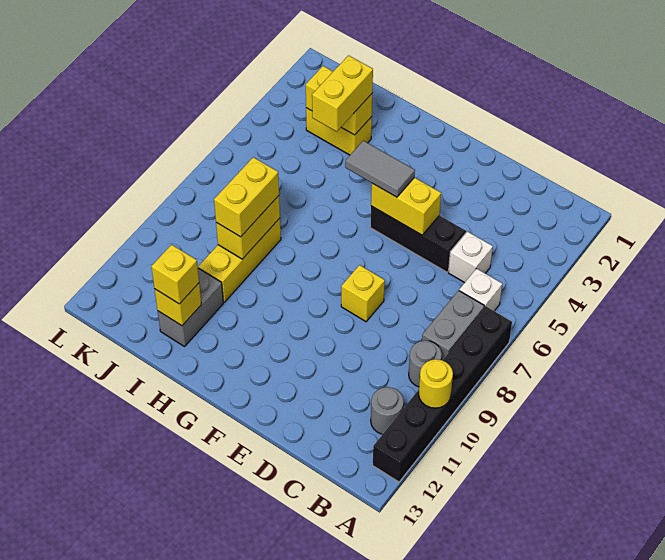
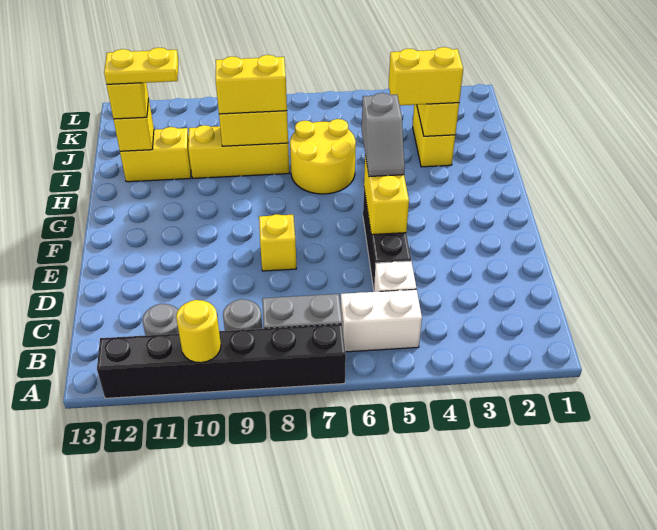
white brick B6 level 1 -> white brick B5:B6 level 1
grey tile F5:G5 level 3 -> grey slope F5:G5 level 3 top G
none -> yellow round brick H6:I7 level 1
grey brick I11:I12 level 1 -> yellow brick I11:I12 level 1
none -> yellow plate I11:I12 level 4

